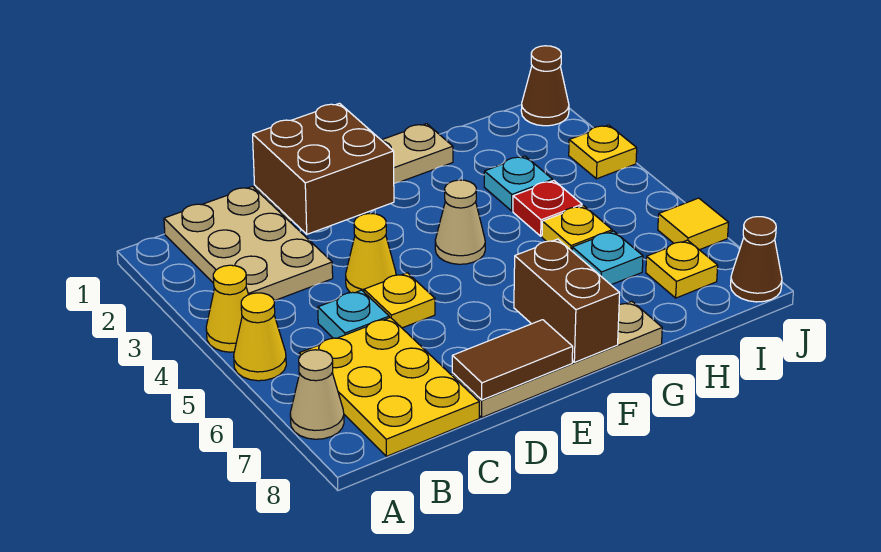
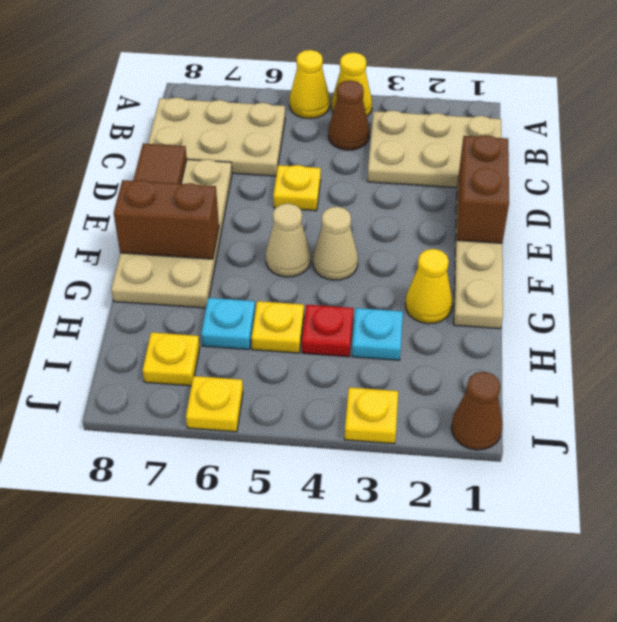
tan cone A7 level 1 -> tan cone F5 level 1
yellow plate B6:C8 level 1 -> tan plate B6:C8 level 1
cyan plate C5 level 1 -> none
brown brick D1:E2 level 2 -> brown brick D1:E1 level 2
yellow cone D4 level 1 -> yellow cone G2 level 1
tan plate D8:G8 level 1 -> tan plate D7:G8 level 1
yellow tile J6 level 1 -> yellow plate J6 level 1
brown cone J8 level 1 -> brown cone B4 level 1

